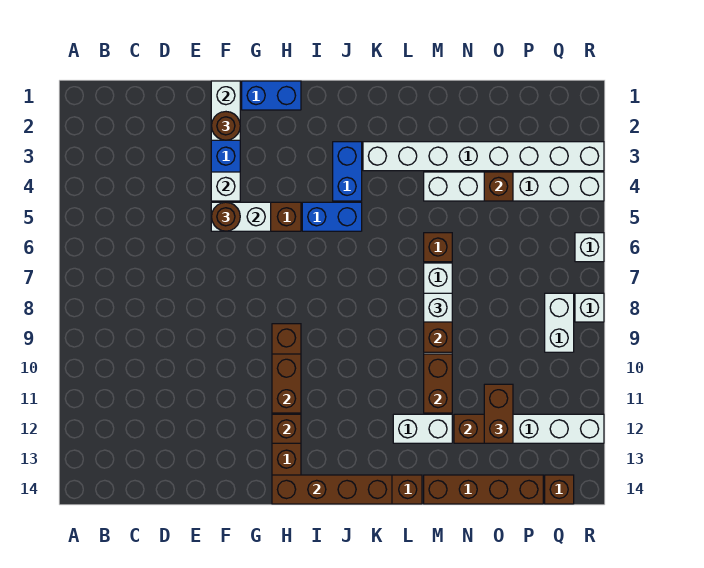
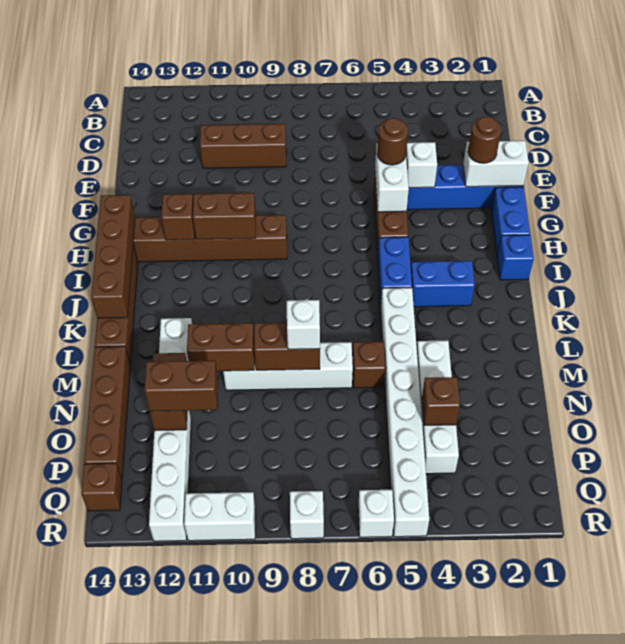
none -> brown brick D9:D11 level 1
none -> blue brick I1 level 1
white brick K3:R3 level 1 -> white brick K5:R5 level 1
white brick M4:R4 level 1 -> white brick M4:P4 level 1
white brick Q8:Q9 level 1 -> white brick R10:R11 level 1

